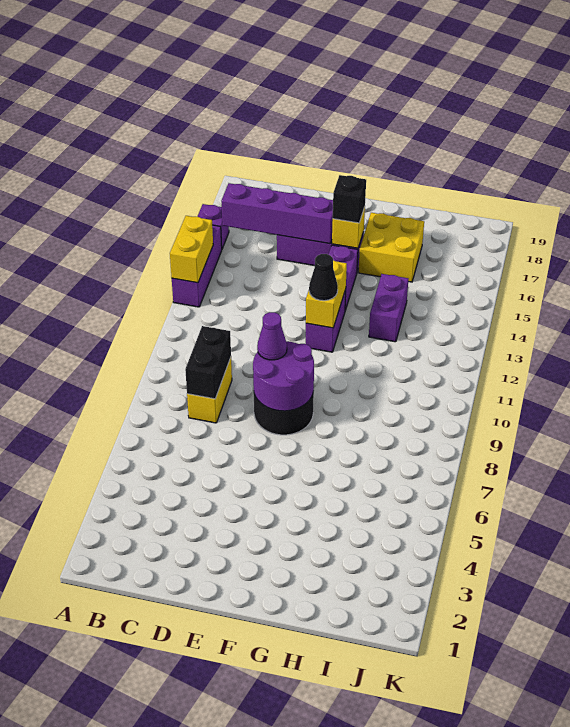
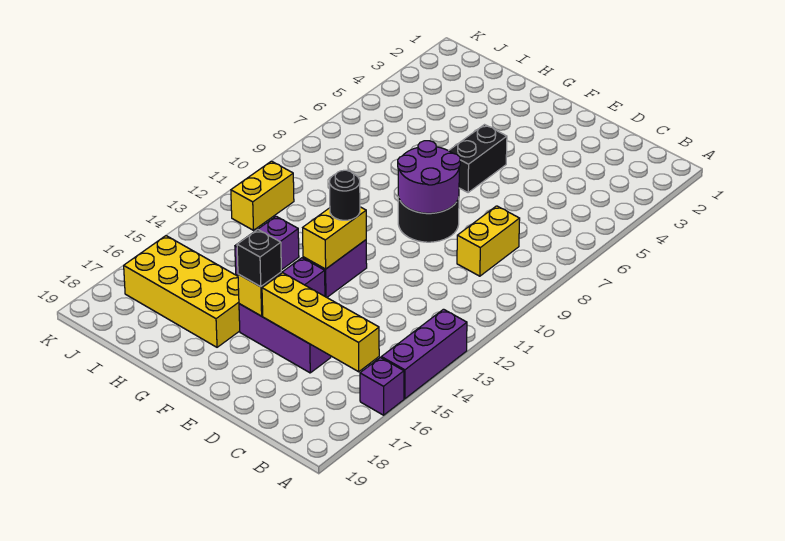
yellow brick A13:A14 level 2 -> yellow brick J11:J12 level 1
purple brick B16:E16 level 2 -> yellow brick B16:E16 level 2
black brick C8:C9 level 2 -> black brick F5:F6 level 1
purple cone E9 level 3 -> none
black cone F12 level 3 -> black round brick F12 level 3
yellow brick G16:H17 level 1 -> yellow brick G16:J17 level 1

